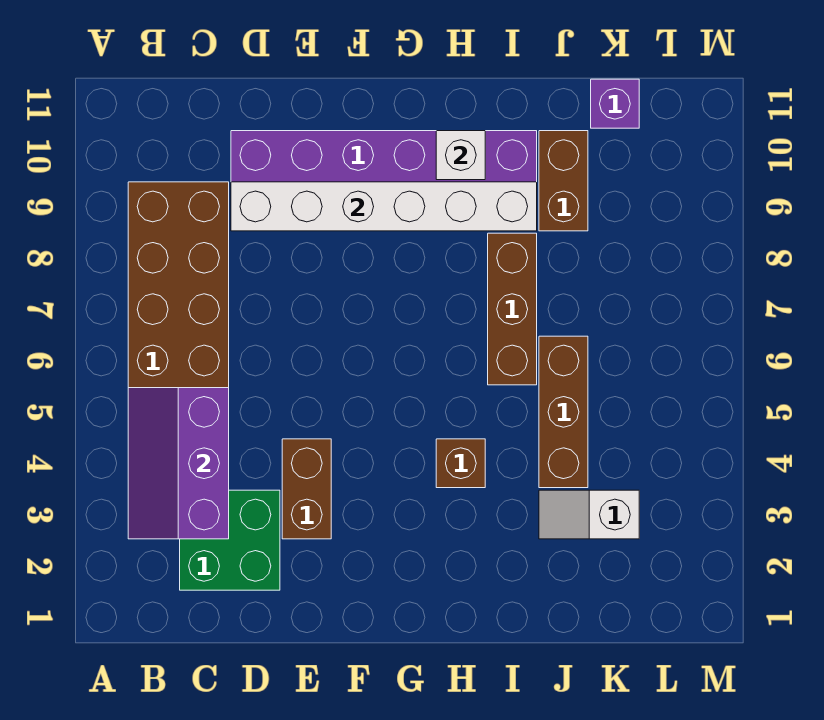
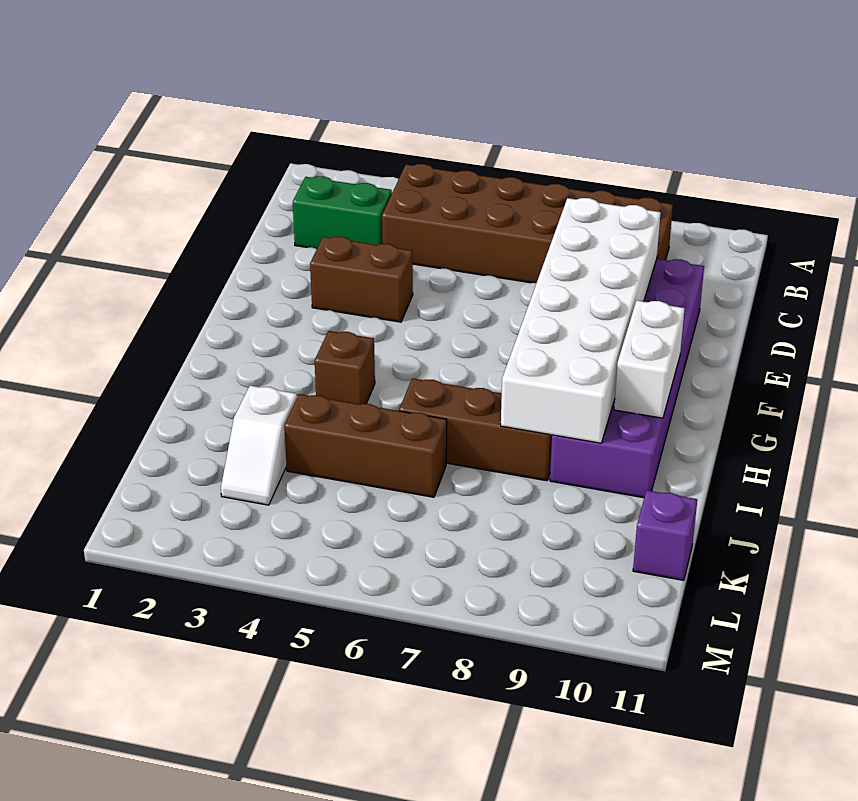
purple slope B3:C5 level 2 top C -> none
green brick C2:D3 level 1 -> green brick C2:C3 level 1
white brick D9:I9 level 2 -> white brick D8:I9 level 2
white brick H10 level 2 -> white brick G10:H10 level 2
white slope J3:K3 level 1 top K -> white slope J3:K3 level 1 top J
brown brick J9:J10 level 1 -> none

